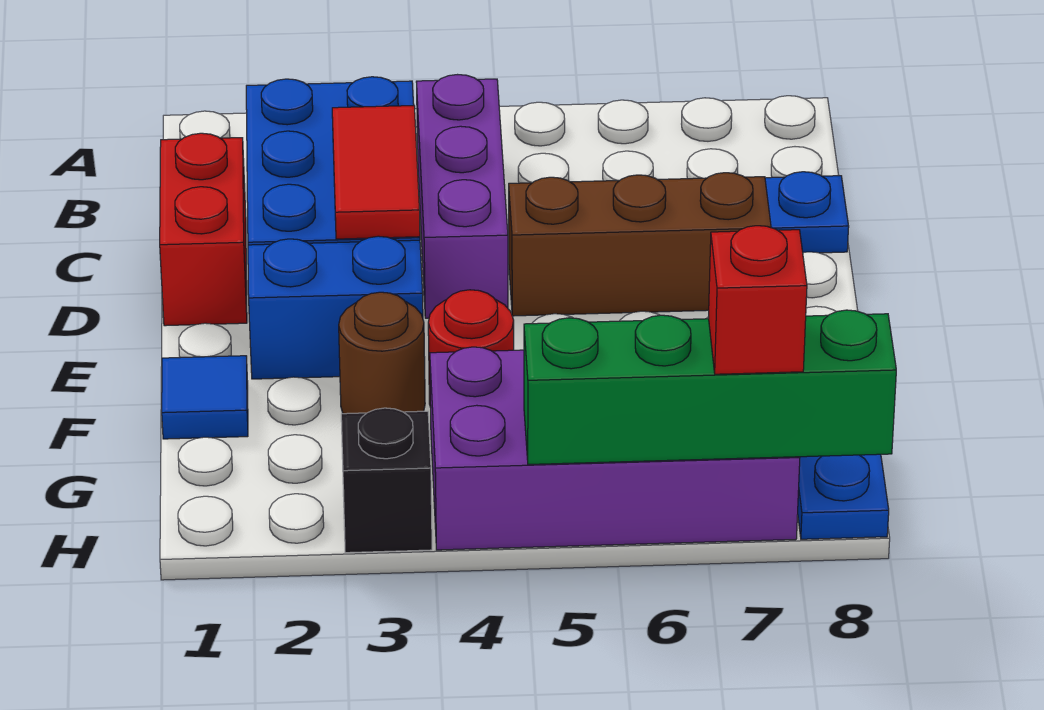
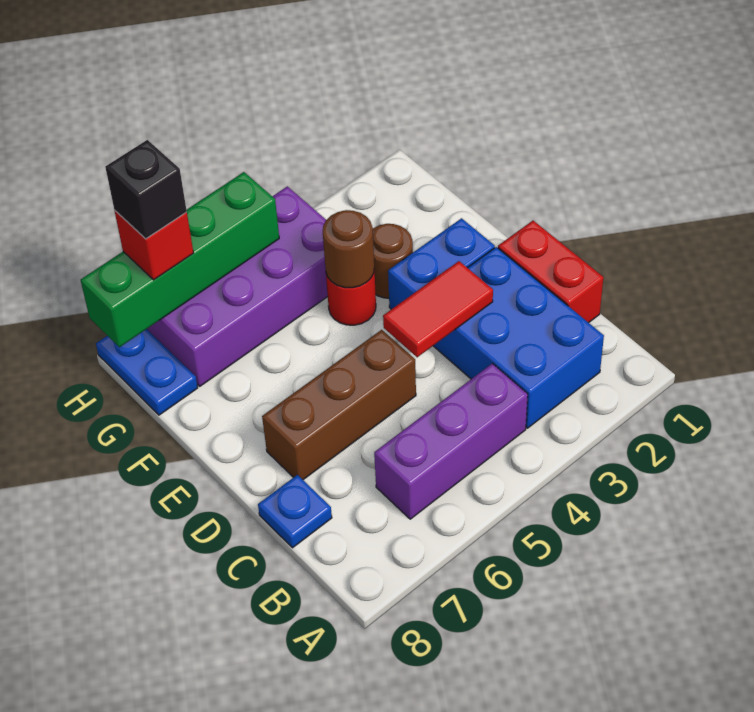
purple brick B4:D4 level 1 -> purple brick B4:B6 level 1
red tile C3:D3 level 2 -> red tile D3:D4 level 2
blue tile F1 level 1 -> none
none -> brown round brick F4 level 2
black brick H3 level 1 -> black brick H7 level 4

